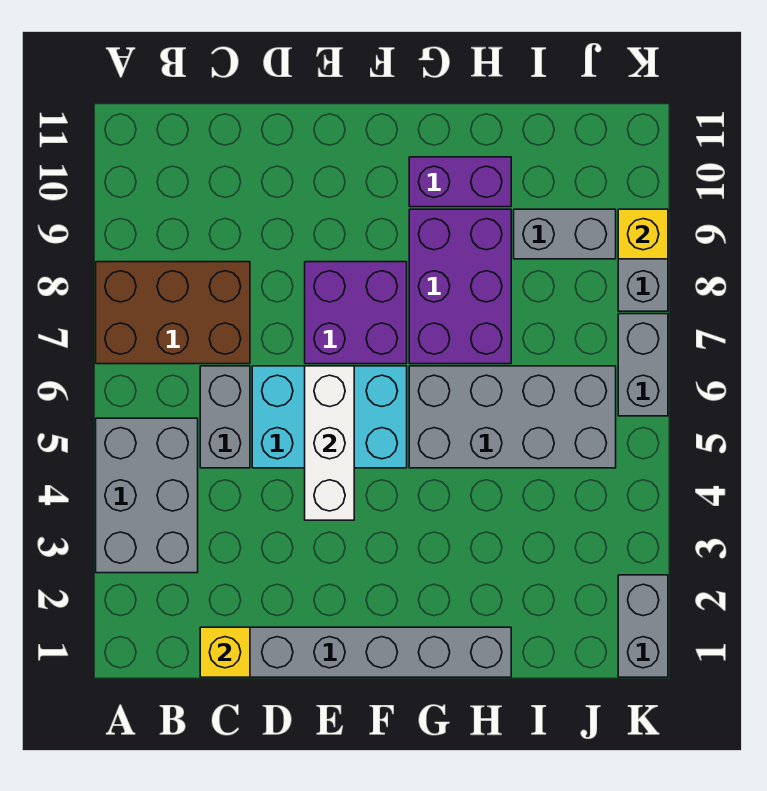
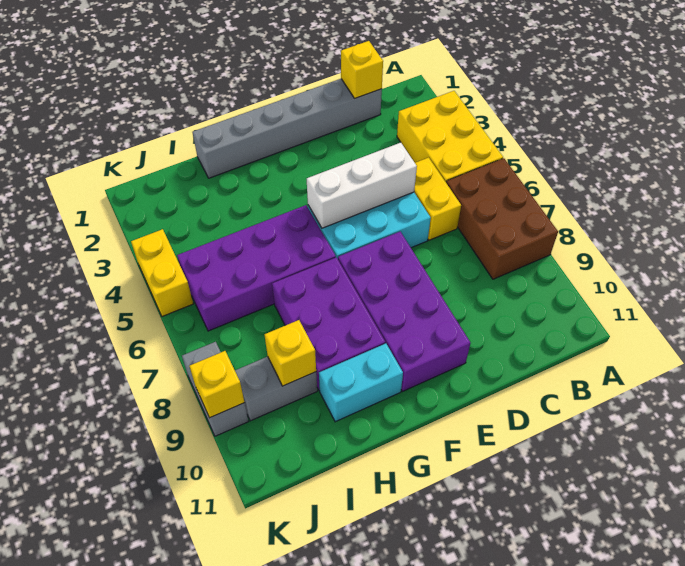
grey brick A3:B5 level 1 -> yellow brick A3:B5 level 1
brown brick A7:C8 level 1 -> brown brick A6:B8 level 1
grey brick C5:C6 level 1 -> yellow brick C5:C6 level 1
white brick E4:E6 level 2 -> white brick D5:F5 level 2
purple brick E7:F8 level 1 -> purple brick E7:F10 level 1
grey brick G5:J6 level 1 -> purple brick G5:J6 level 1
purple brick G10:H10 level 1 -> cyan brick G10:H10 level 1
none -> yellow brick I9 level 2
grey brick K1:K2 level 1 -> none
none -> yellow brick K4:K5 level 1
grey brick K6:K7 level 1 -> none

